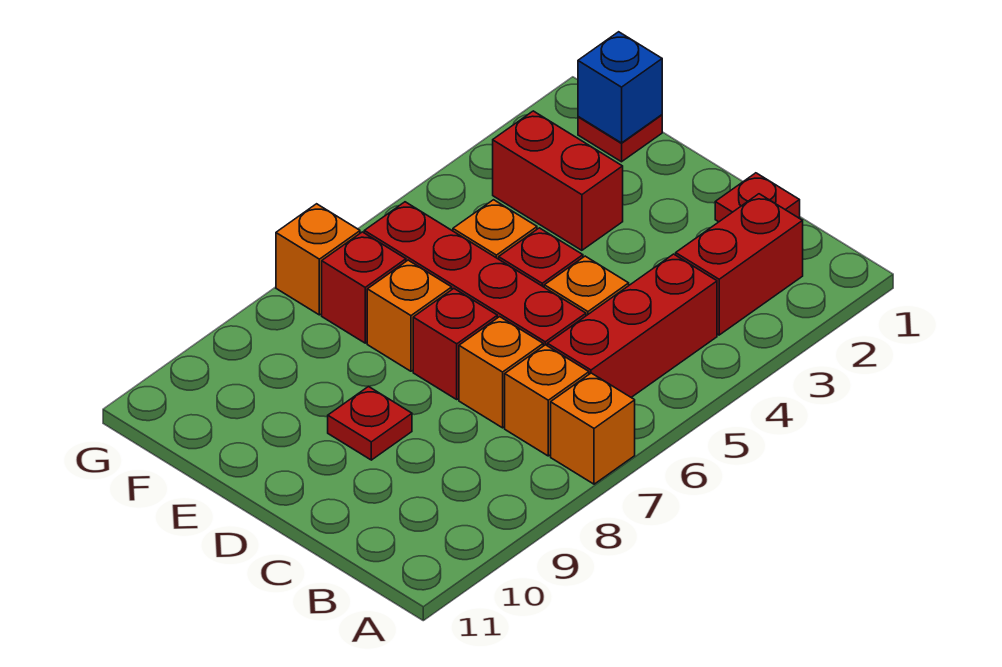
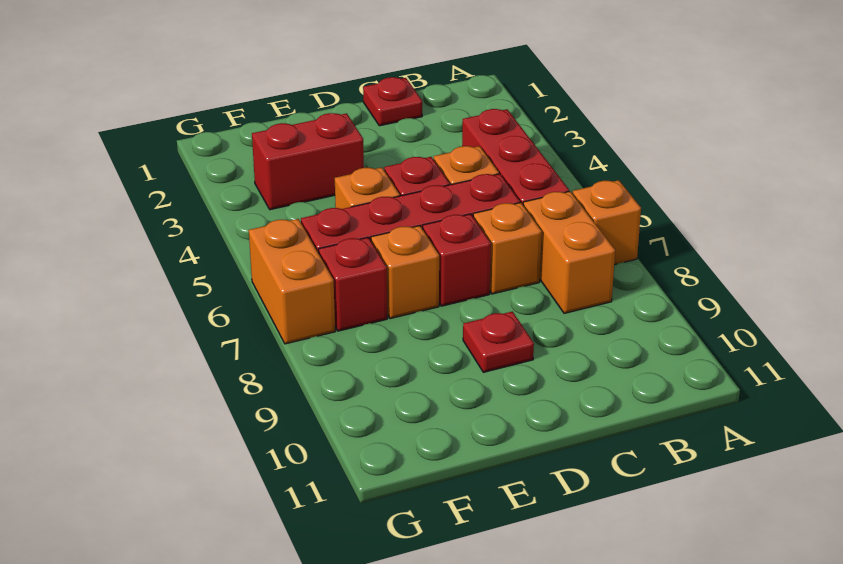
red brick B2:B3 level 1 -> none
orange brick B7 level 1 -> orange brick B7:B8 level 1
red plate F1 level 1 -> none
blue brick F1 level 2 -> none
orange brick G7 level 1 -> orange brick G6:G7 level 1

